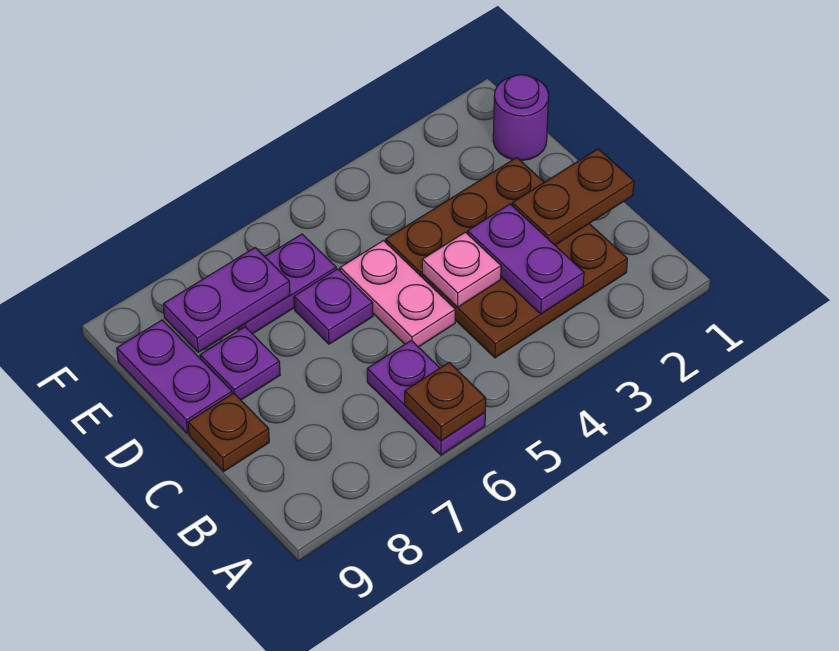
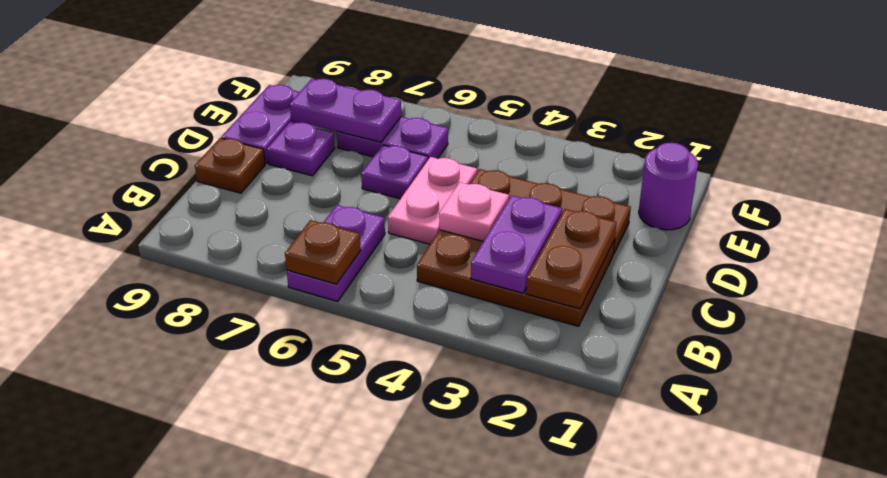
brown plate C1:C2 level 2 -> brown plate B2:C2 level 2

